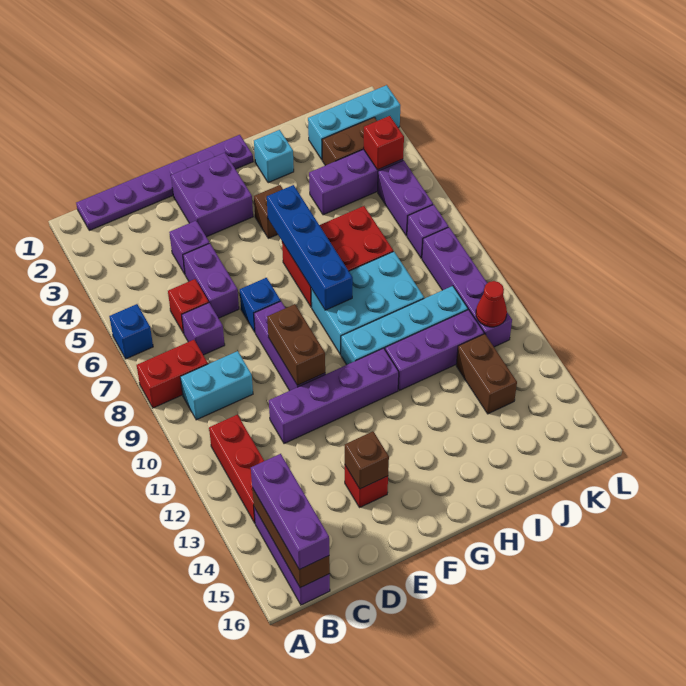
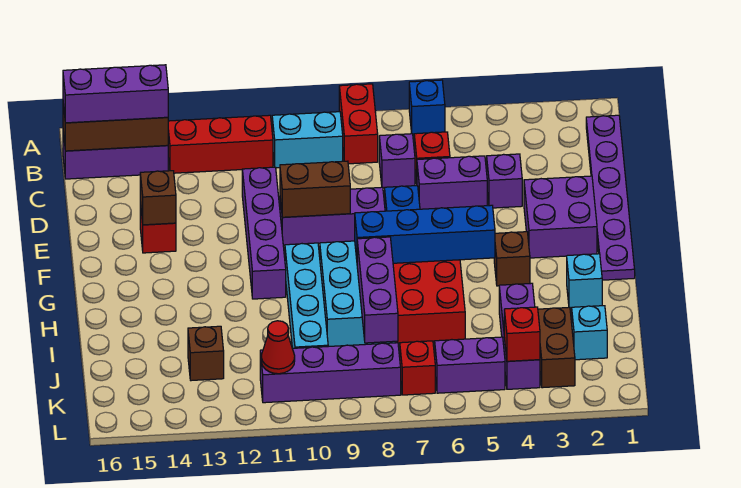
cyan brick B9:C9 level 1 -> cyan brick B9:B10 level 1
purple brick H11:J11 level 1 -> purple brick H8:J8 level 2
cyan brick J2:L2 level 1 -> cyan brick J2 level 1
brown brick J12:J13 level 1 -> brown brick J13 level 1
purple brick K7 level 1 -> red brick K7 level 1

